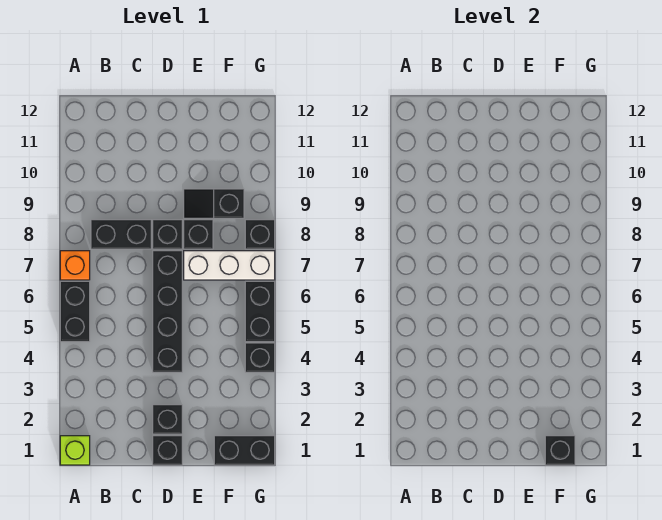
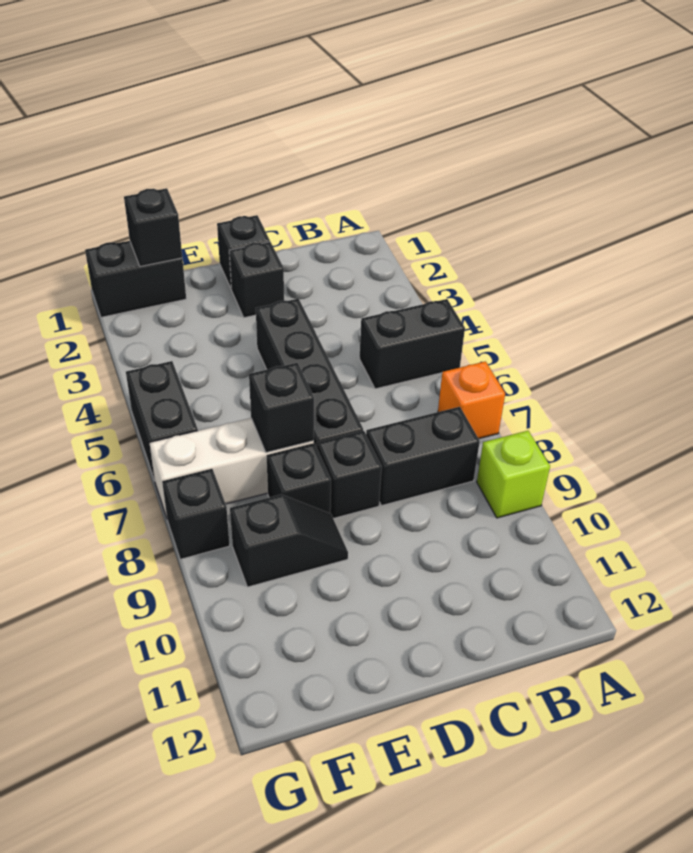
lime brick A1 level 1 -> lime brick A9 level 1
black brick A5:A6 level 1 -> black brick A5:B5 level 1
black brick G4 level 1 -> black brick E7 level 2

